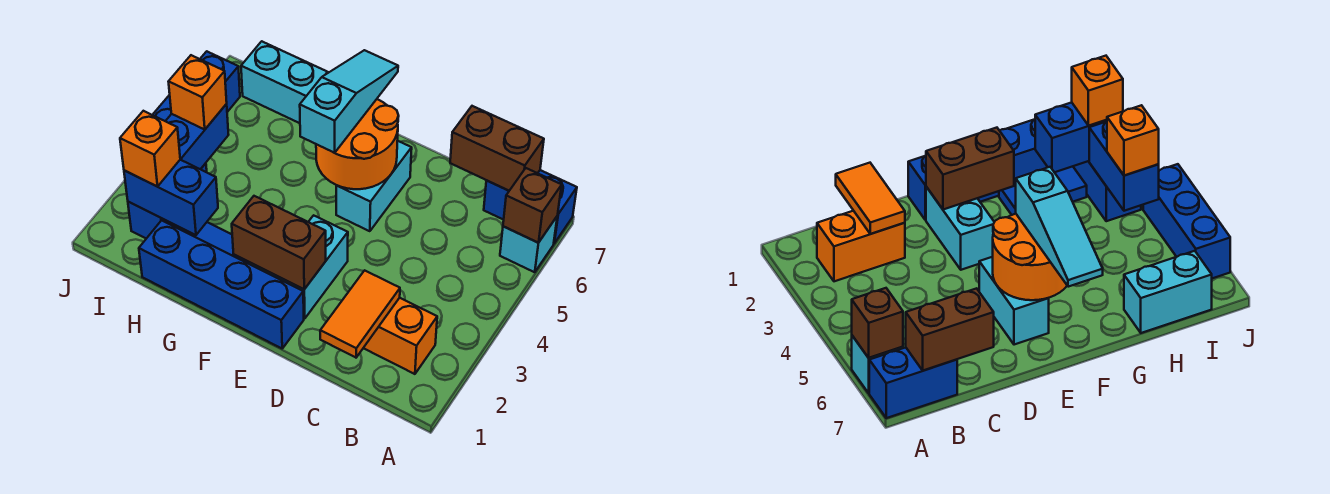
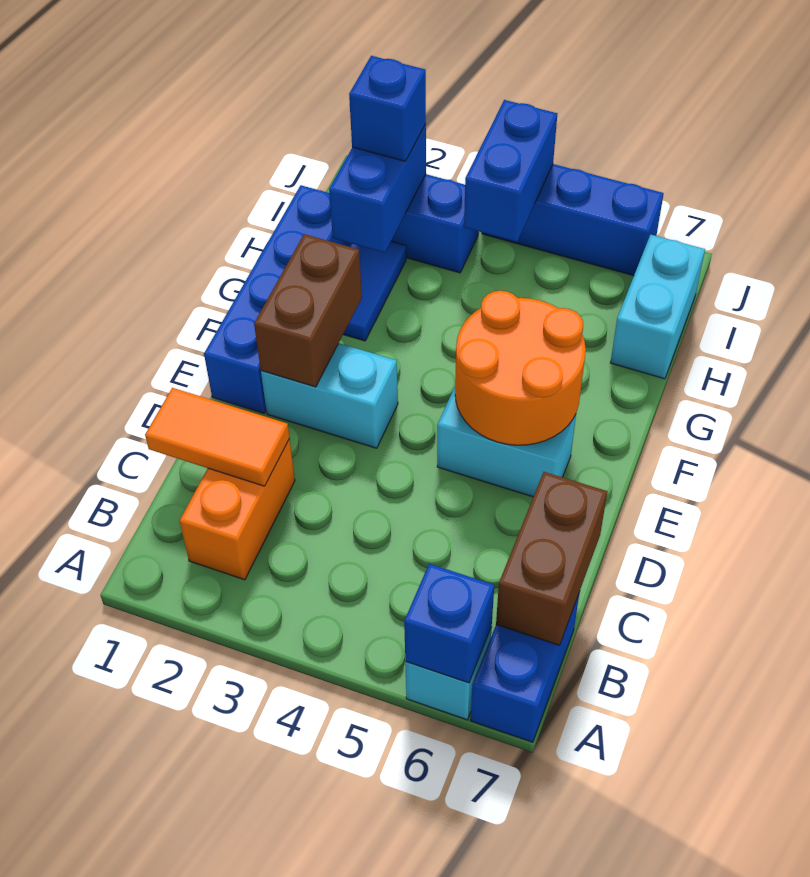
brown brick A6 level 2 -> blue brick A6 level 2
cyan slope F5:F7 level 3 top 5 -> none
orange brick I2 level 3 -> blue brick I2 level 3
blue brick I3:I4 level 2 -> blue brick I4:J4 level 2
orange brick I4 level 3 -> none

